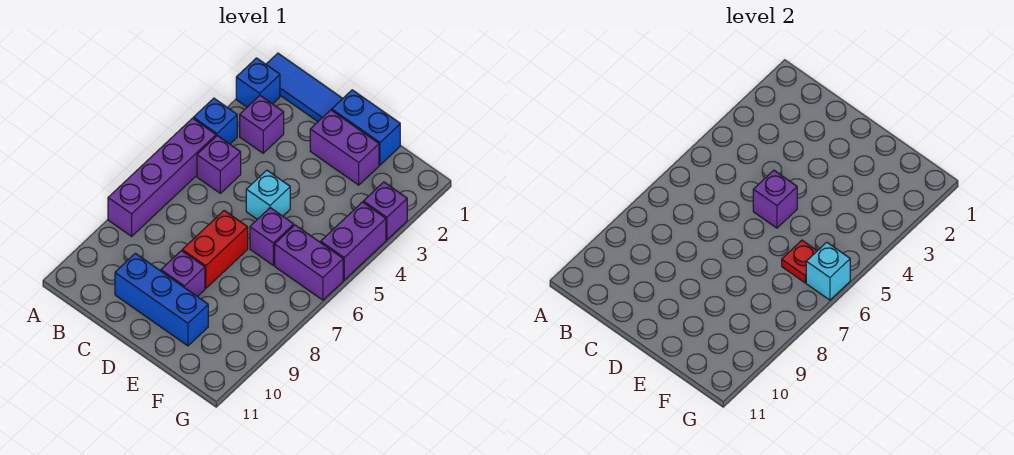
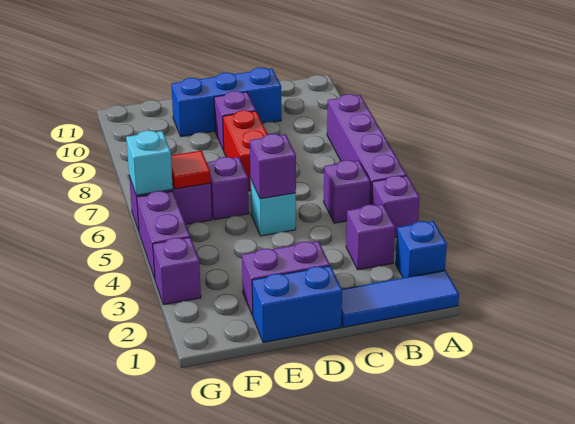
blue brick A4 level 1 -> purple brick A4 level 1
red plate F6 level 2 -> red tile F6 level 2

